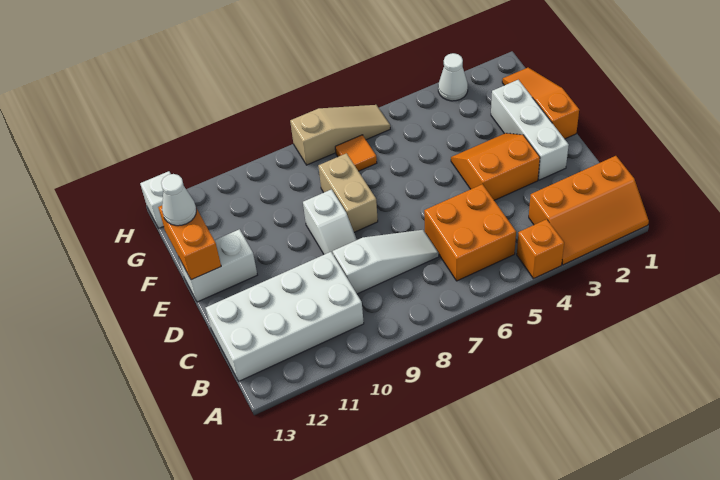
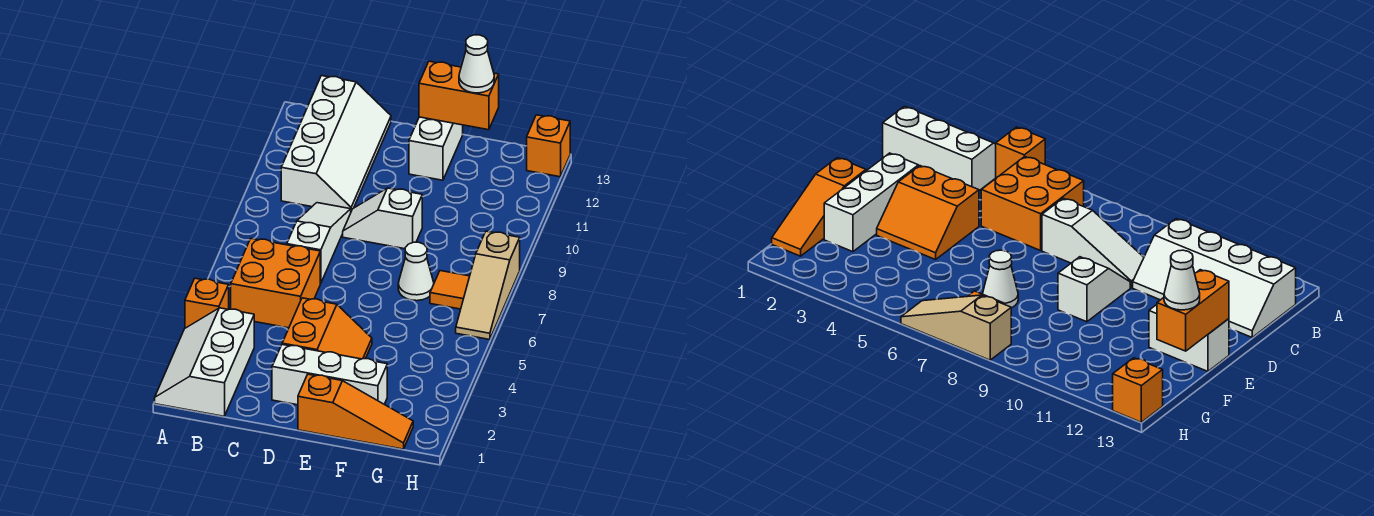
orange slope A1:B3 level 1 top B -> white slope A1:B3 level 1 top B
white brick B10:C13 level 1 -> white slope B10:C13 level 1 top B
white slope C7:C9 level 1 top 9 -> white slope C7:C9 level 1 top 7
tan brick E8:F8 level 1 -> none
white cone H3 level 1 -> white cone F7 level 1
white brick H13 level 1 -> orange brick H13 level 1

